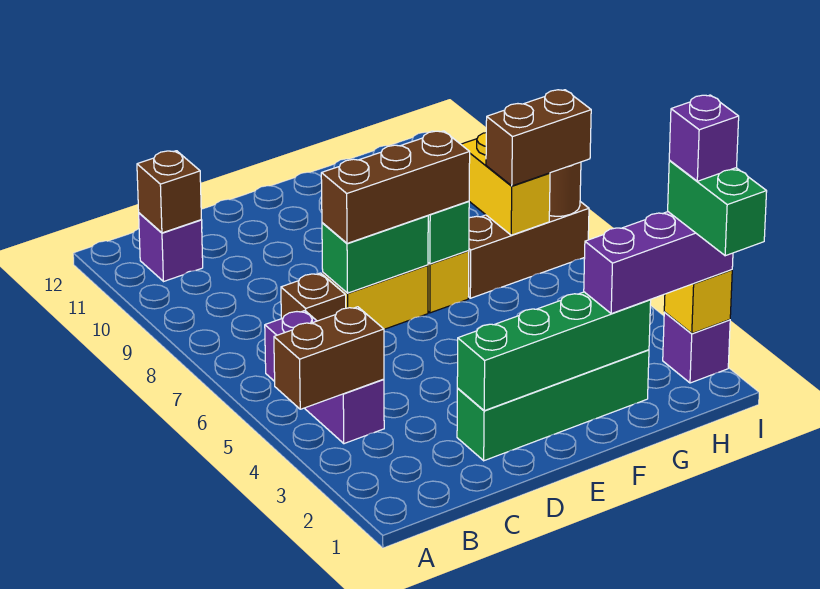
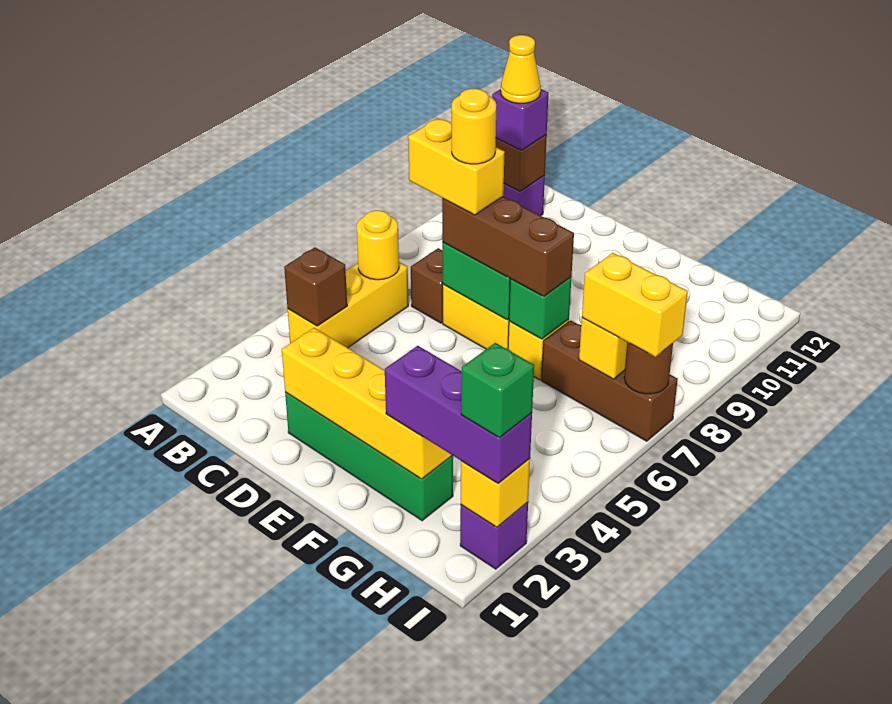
brown brick A4:B4 level 2 -> brown brick B4 level 2
purple brick B4:B6 level 1 -> yellow brick B4:B6 level 1
none -> yellow round brick B6 level 2
none -> yellow cone B11 level 4
none -> yellow brick C7:D7 level 4
green brick D2:G2 level 2 -> yellow brick D2:G2 level 2
none -> yellow round brick D7 level 5
brown brick H7:I7 level 3 -> yellow brick H7:I7 level 3
green brick I1:I2 level 4 -> green brick I2 level 4
purple brick I2 level 5 -> purple brick B11 level 3

